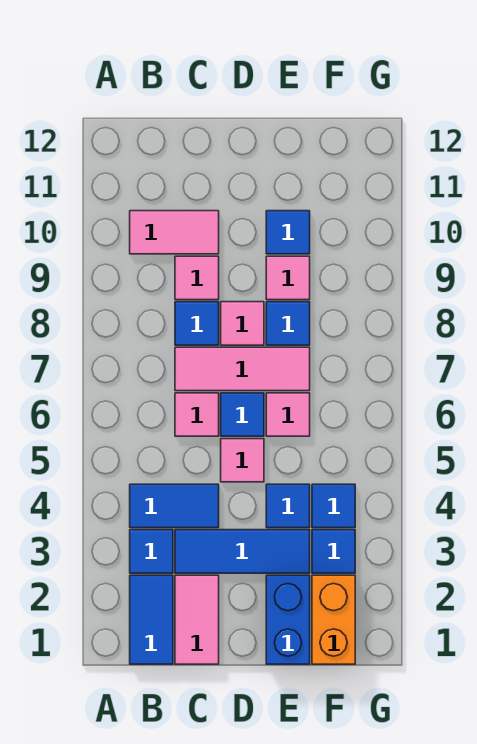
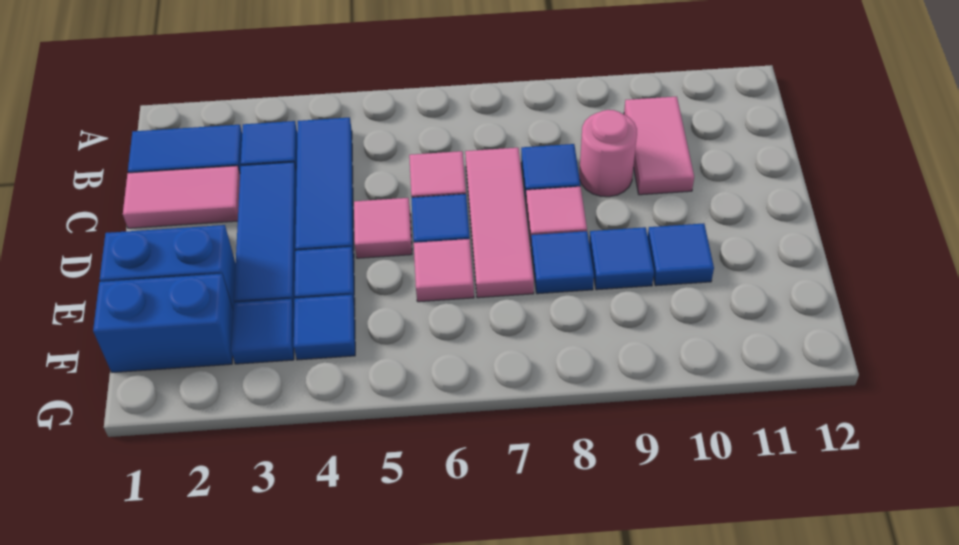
blue tile B4:C4 level 1 -> blue tile B4:D4 level 1
pink tile C9 level 1 -> pink round brick C9 level 1
pink tile E9 level 1 -> blue tile E9 level 1
orange brick F1:F2 level 1 -> blue brick F1:F2 level 1

